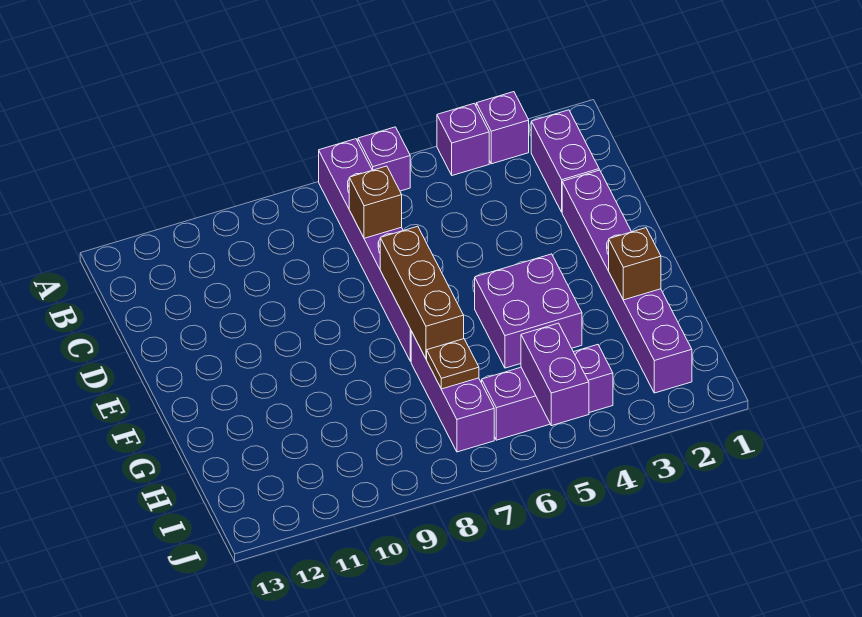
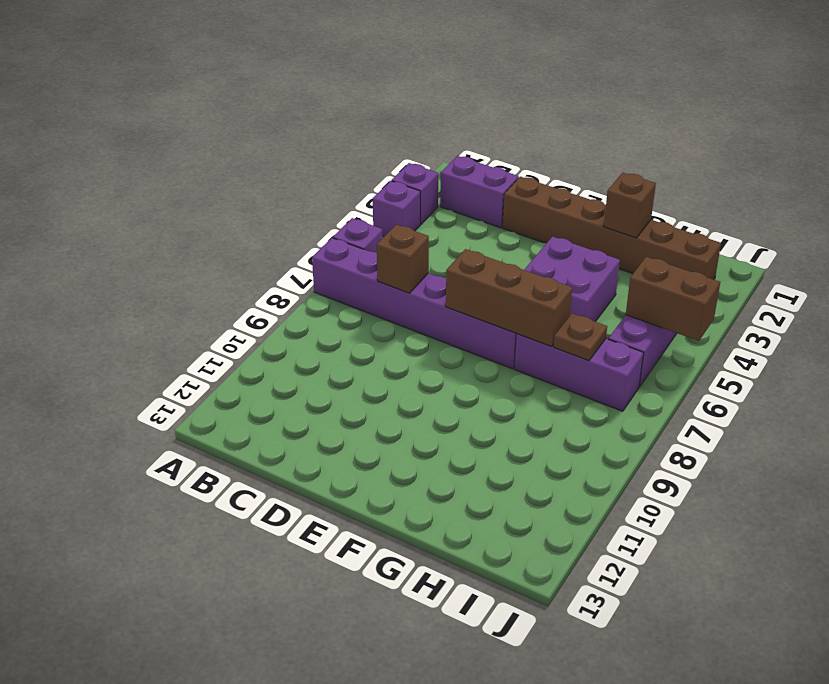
purple brick D2:I2 level 1 -> brown brick D2:I2 level 1
purple brick I5:J5 level 2 -> brown brick I5:J5 level 2

